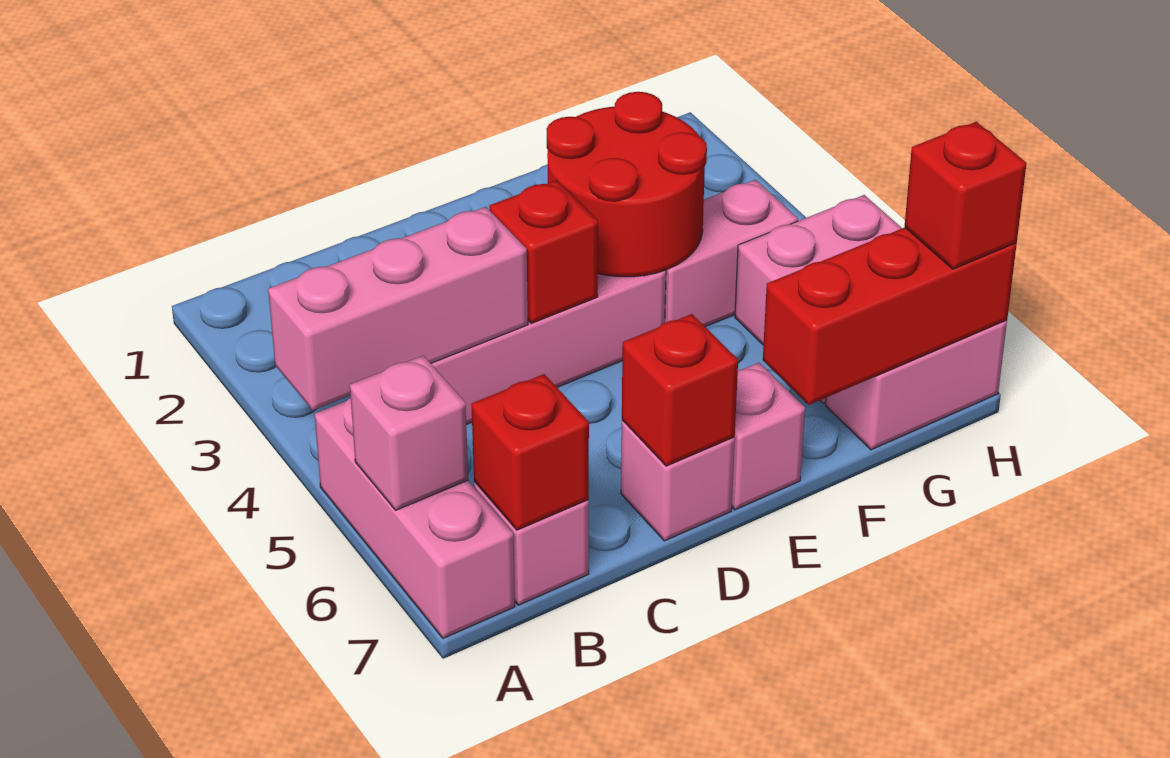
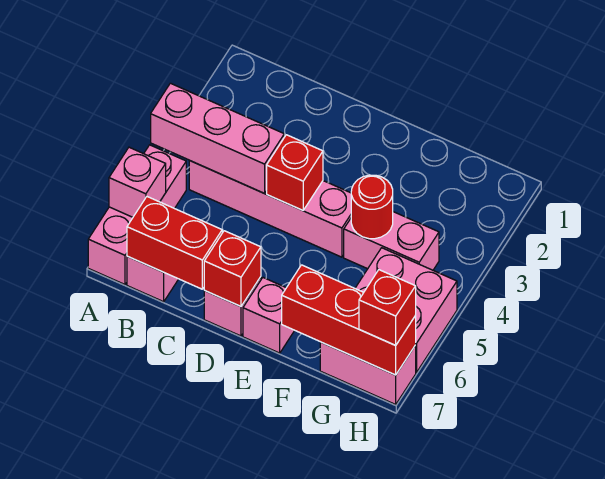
red brick B7 level 2 -> red brick B7:C7 level 2
red round brick E3:F4 level 2 -> red round brick F4 level 2

